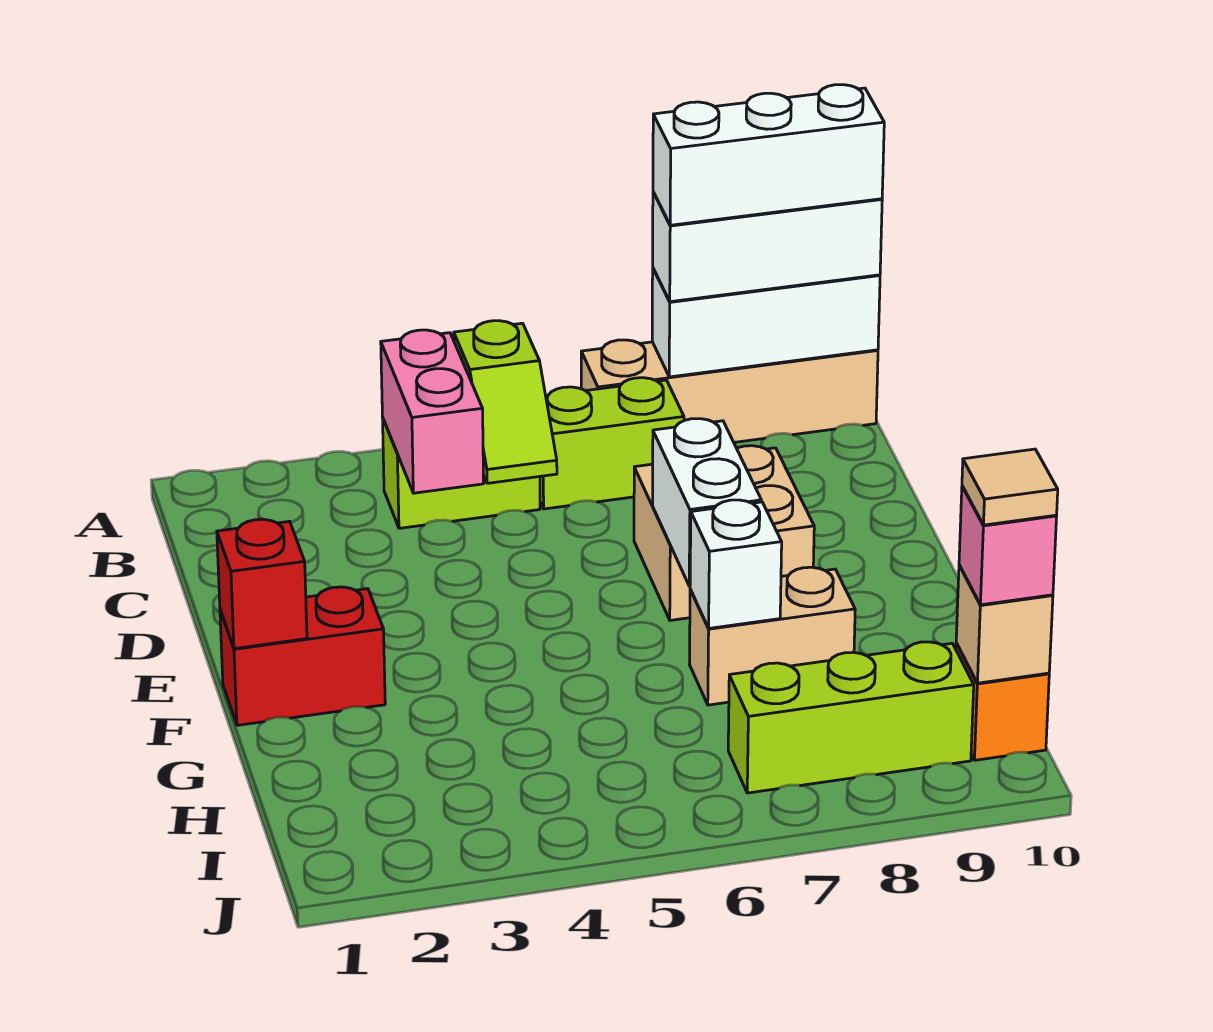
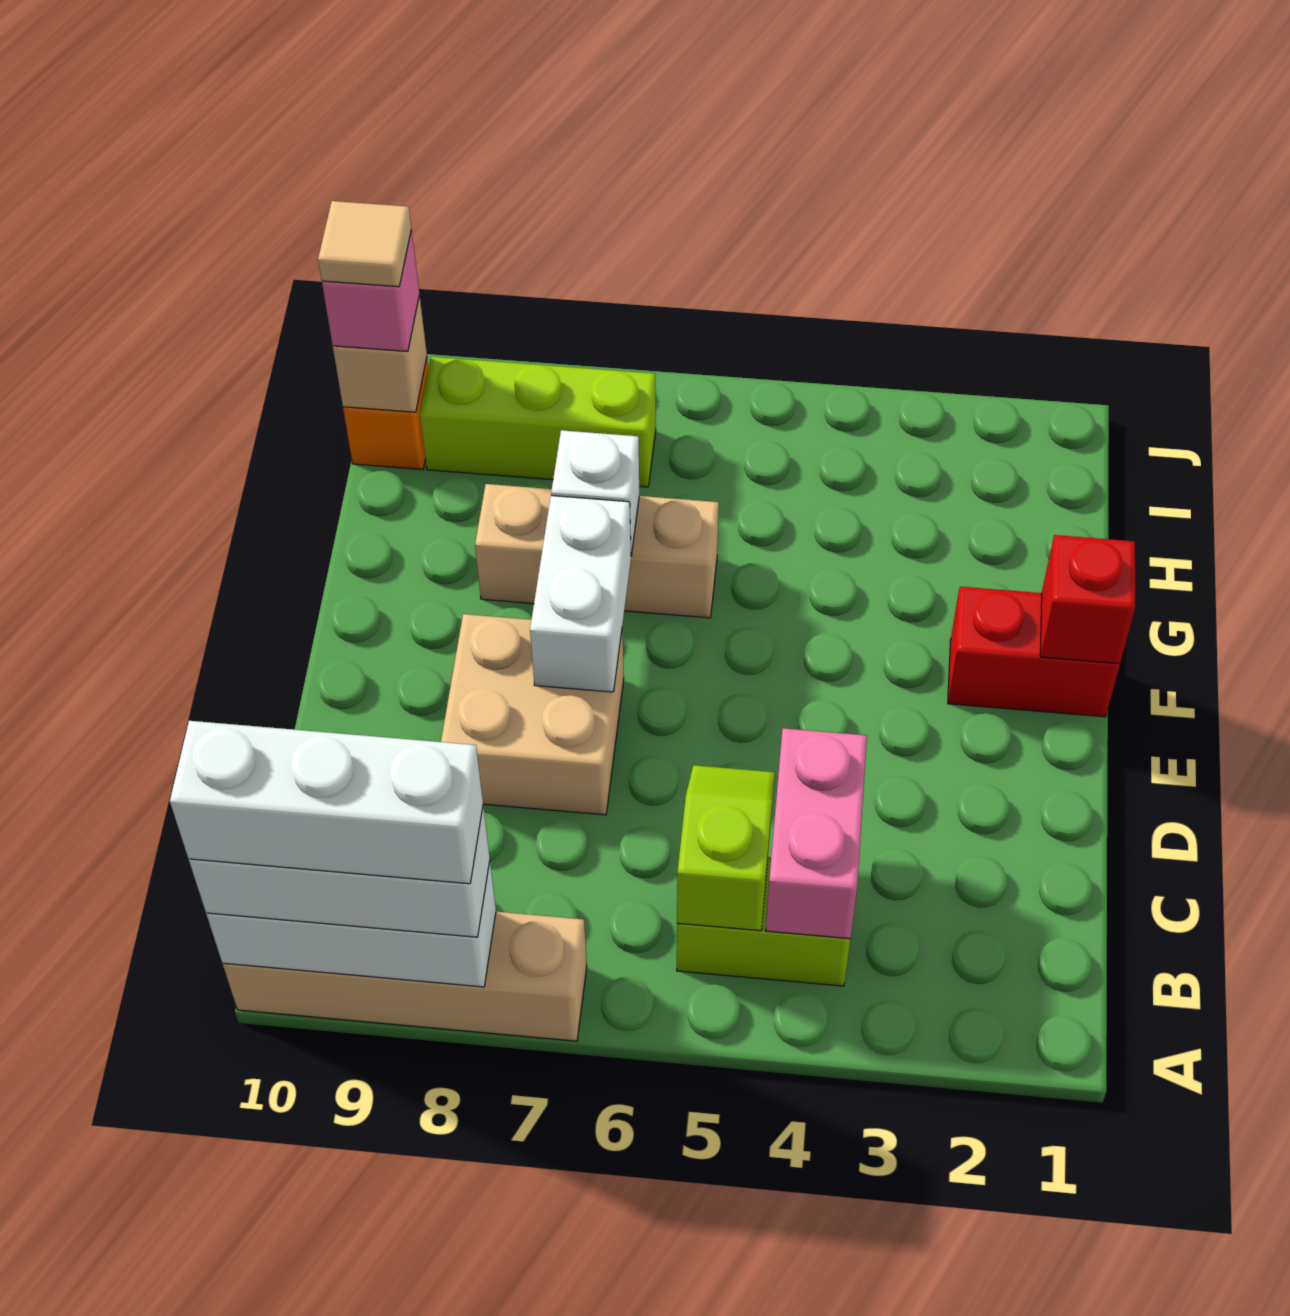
lime brick B6:B7 level 1 -> none
tan brick G7:G8 level 1 -> tan brick G6:G8 level 1

